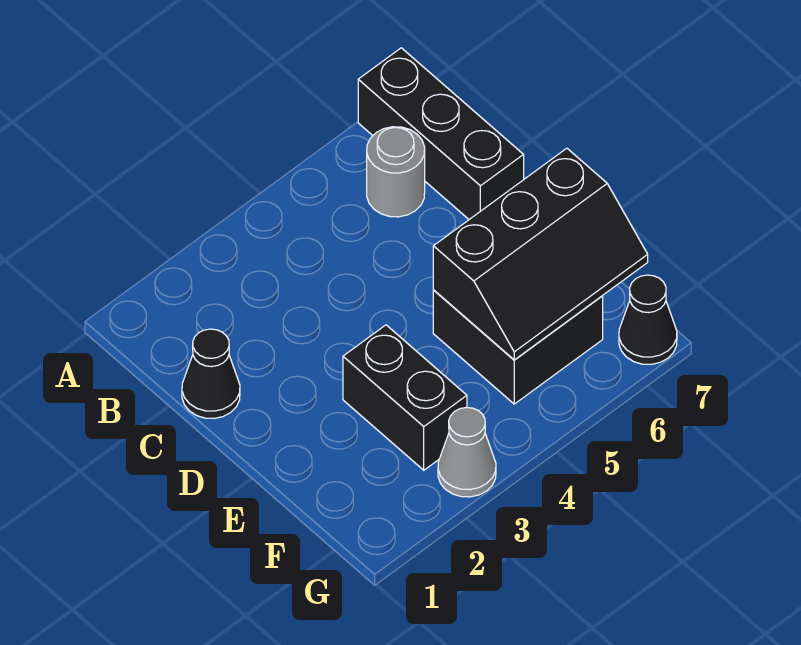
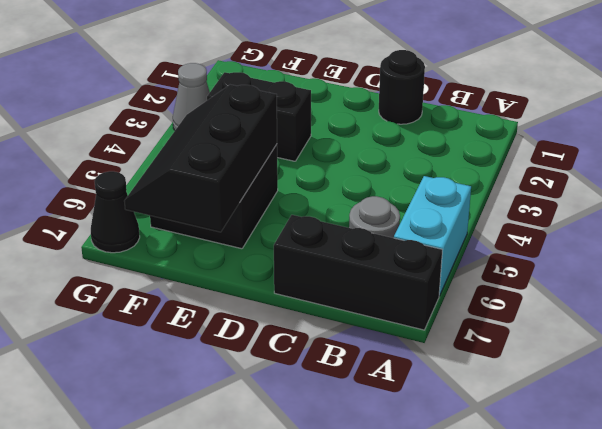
none -> cyan brick A5:A6 level 1
black cone C1 level 1 -> black round brick C1 level 1

